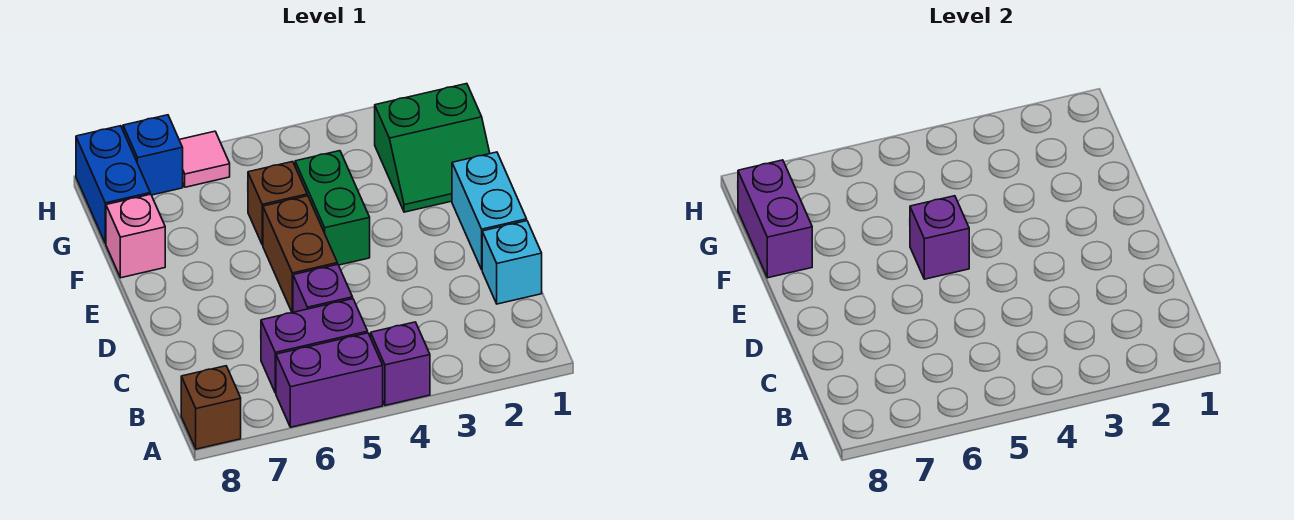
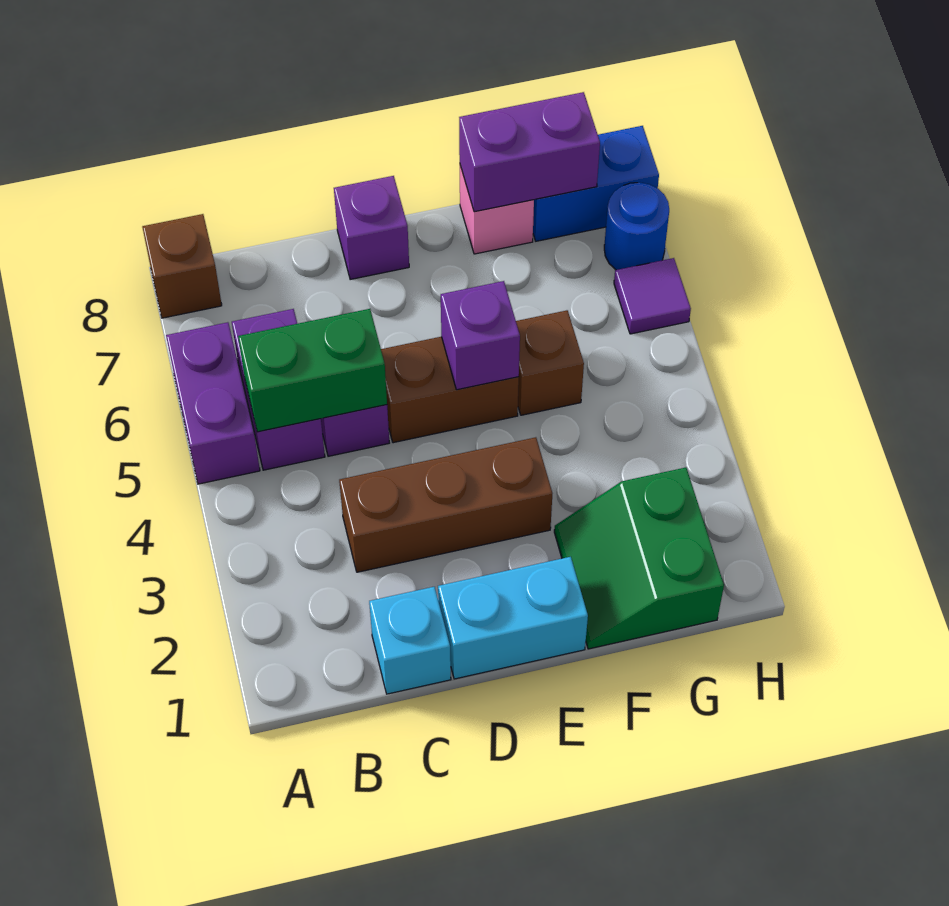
purple brick A4 level 1 -> purple brick D8 level 1
none -> brown brick C3:E3 level 1
green brick E4:F4 level 1 -> green brick B5:C5 level 2
pink tile H6 level 1 -> purple tile H6 level 1
blue brick H7 level 1 -> blue round brick H7 level 1

